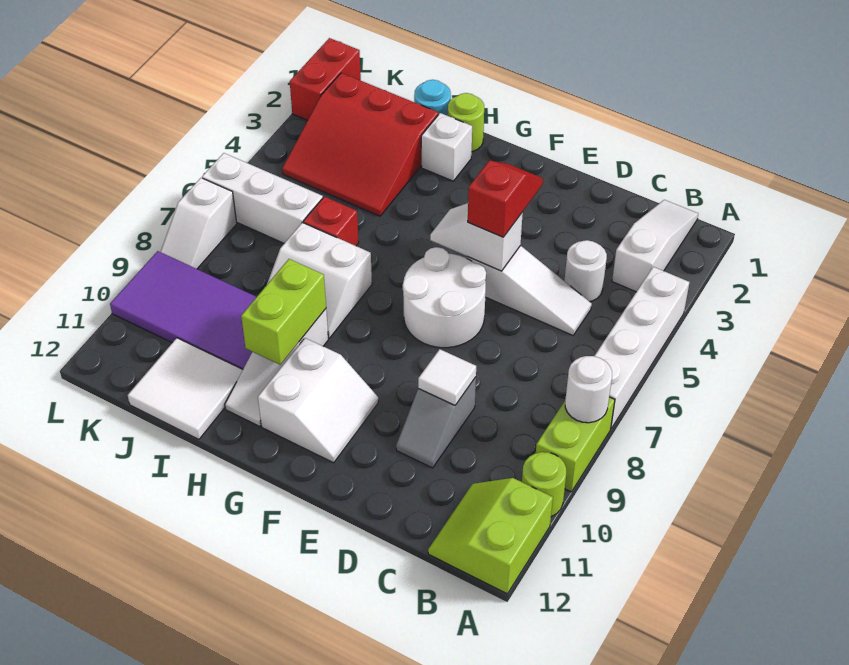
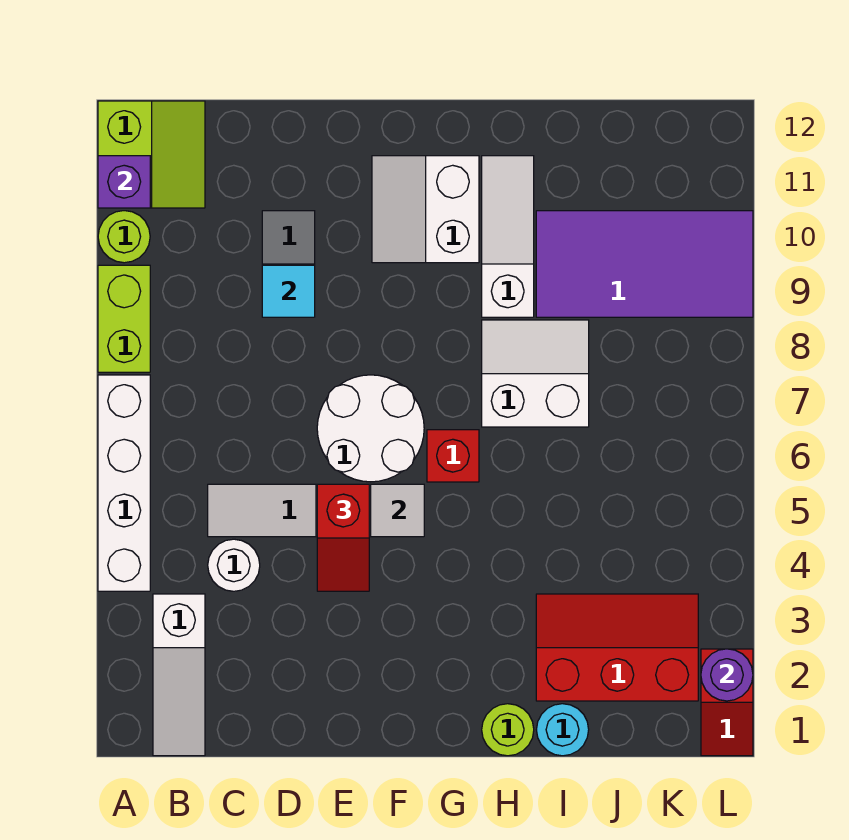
white round brick A8 level 2 -> none
none -> purple brick A11 level 2
white tile D9 level 2 -> cyan tile D9 level 2
white brick H2 level 1 -> none
lime brick H9:H10 level 2 -> none
red slope I2:K4 level 1 top 2 -> red slope I2:K3 level 1 top 2
red brick I6 level 1 -> red brick G6 level 1
white tile I11:J12 level 1 -> none
white brick J6:L6 level 1 -> none
red brick L1:L2 level 1 -> red slope L1:L2 level 1 top 2
none -> purple round brick L2 level 2
white slope L7:L8 level 1 top 7 -> none

